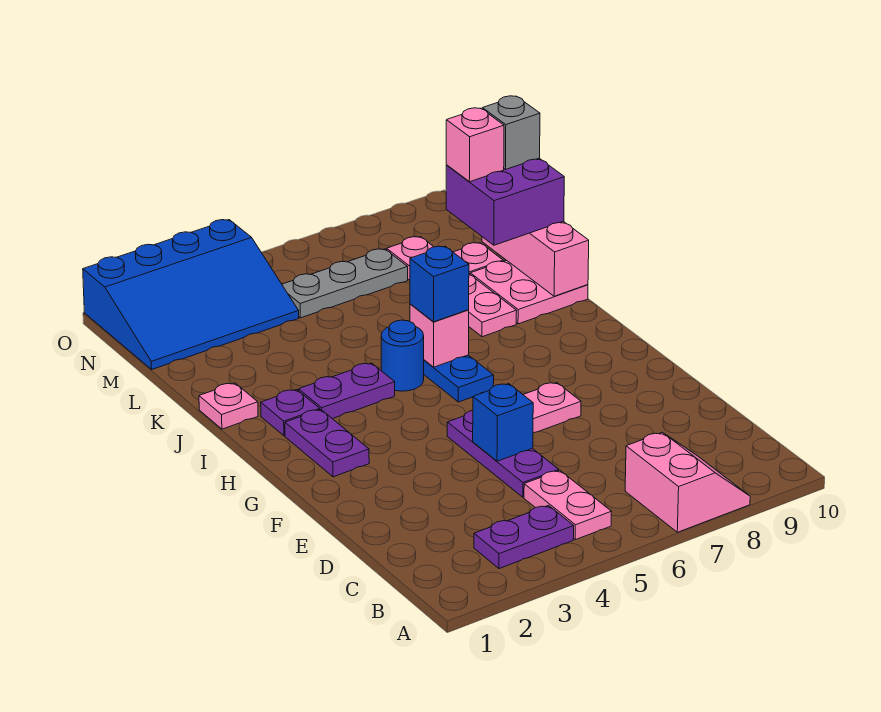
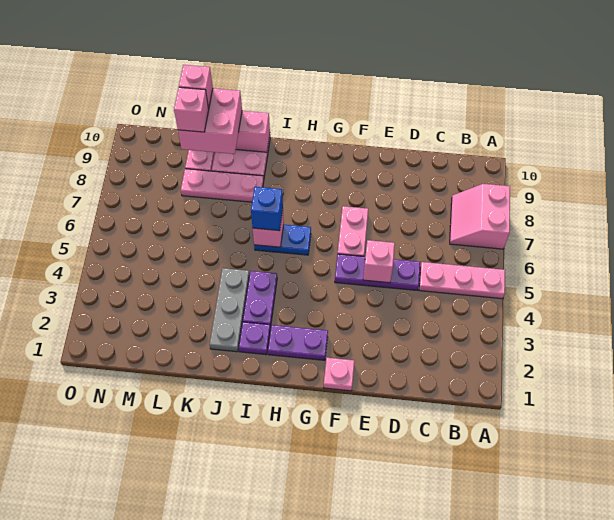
pink slope A7:B8 level 1 top 7 -> pink slope A7:B8 level 1 top A
purple plate B3:B4 level 1 -> none
pink plate B5:C5 level 1 -> pink plate A5:C5 level 1
blue brick E5 level 2 -> pink brick E5 level 2
blue round brick I5 level 1 -> none
pink plate J1 level 1 -> pink plate F1 level 1
pink plate J8:M8 level 1 -> pink plate J8:L8 level 1
purple brick K9:L10 level 3 -> pink brick K9:L10 level 3
grey brick L10 level 4 -> pink brick L10 level 4
blue slope M1:O4 level 1 top O -> none
grey plate M5:M7 level 1 -> grey plate J2:J4 level 1

